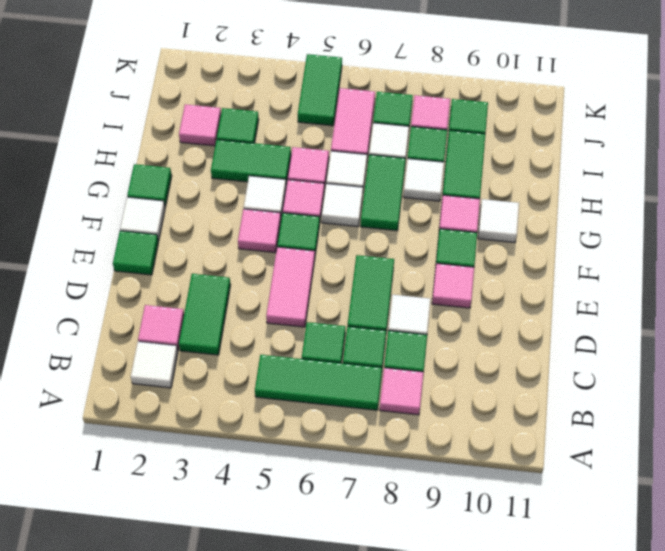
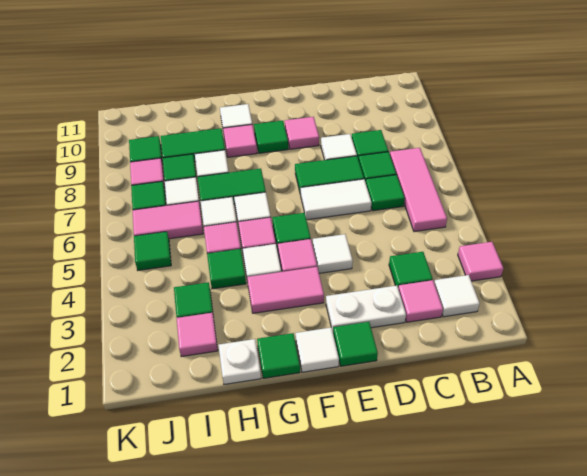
green tile B5:B7 level 1 -> pink tile B5:B7 level 1
pink tile B8 level 1 -> pink tile A3 level 1
green tile C3:D3 level 1 -> green tile C3 level 1
none -> white plate D2:E2 level 1
pink tile D5:E5 level 1 -> pink tile F3:G3 level 1
none -> white tile D6:E6 level 1
none -> white tile E4 level 1
none -> white plate H1 level 1
green tile H3:H4 level 1 -> green tile H4 level 1
green tile J5:K5 level 1 -> green tile J5 level 1

